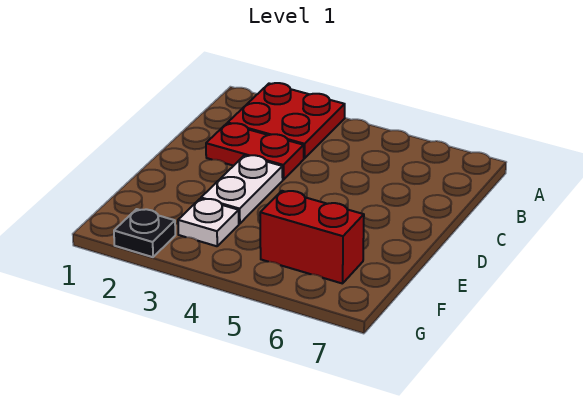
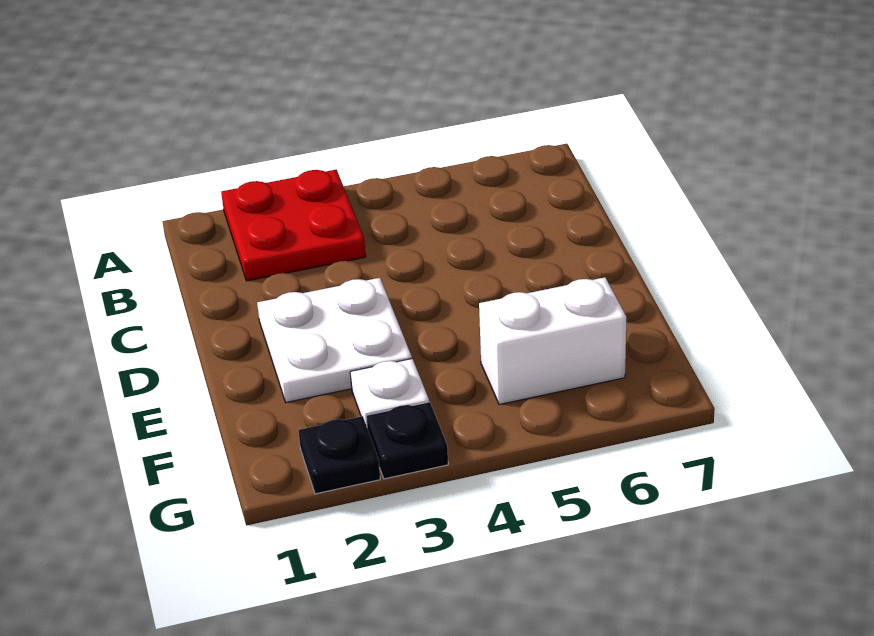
red plate C2:C3 level 1 -> none
white plate D3:E3 level 1 -> white plate D2:E3 level 1
red brick F5:F6 level 1 -> white brick F5:F6 level 1
none -> black plate G3 level 1

